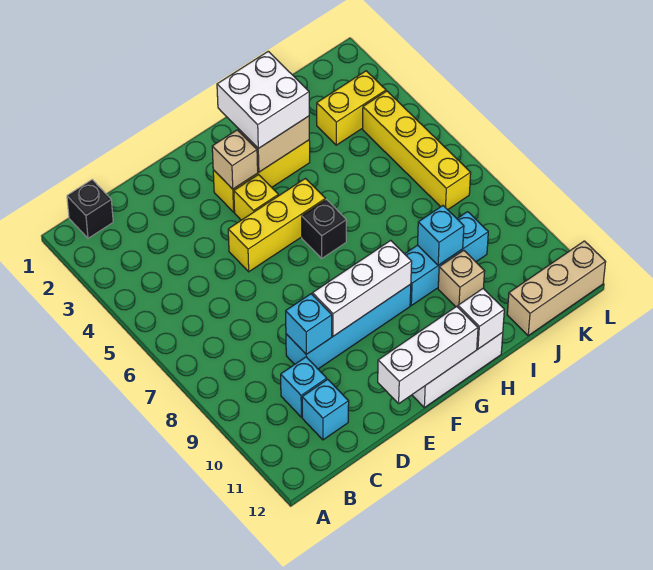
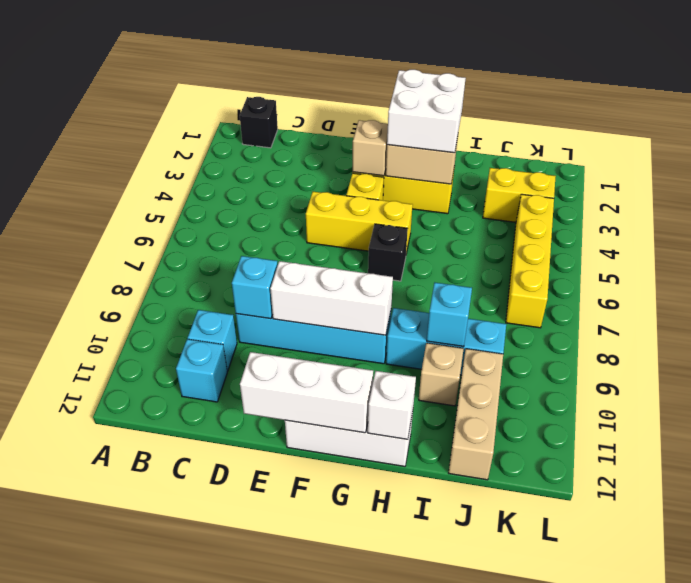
tan brick J12:L12 level 1 -> tan brick J10:J12 level 1

